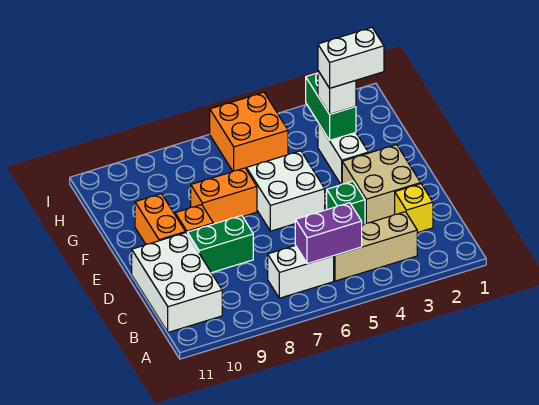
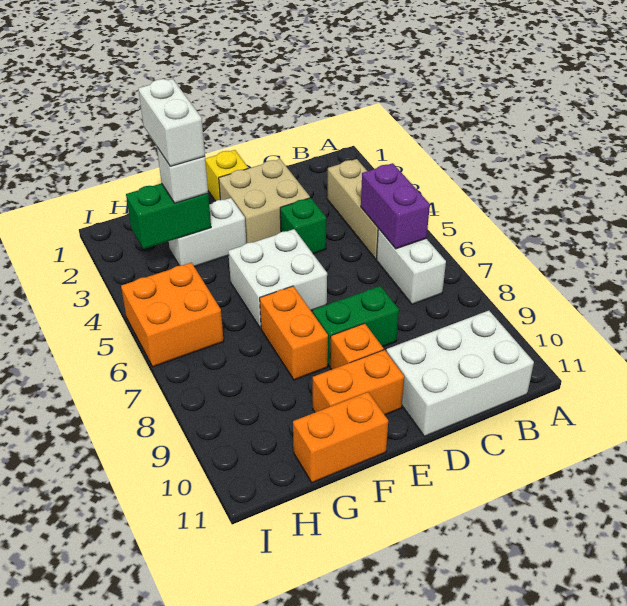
yellow brick C2 level 1 -> yellow brick E1 level 1
green brick D8:D9 level 1 -> green brick D8:E8 level 1
none -> orange brick F11:G11 level 1

